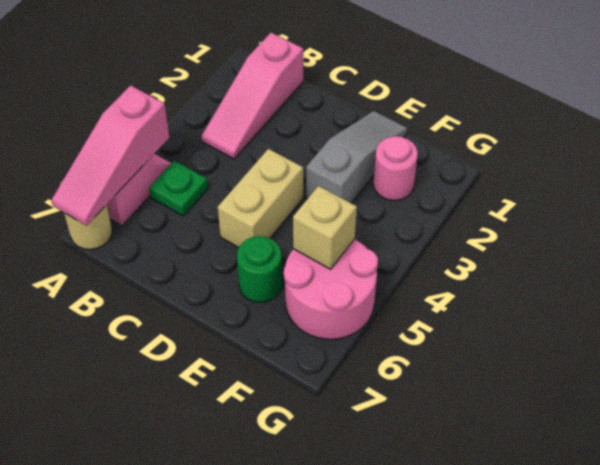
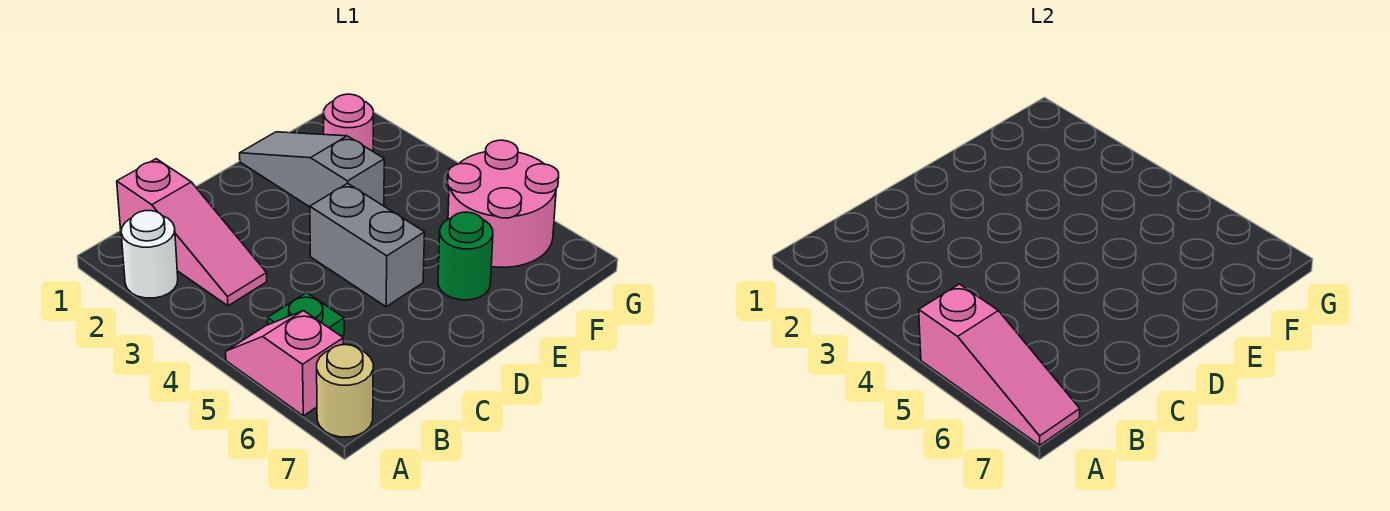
none -> white round brick A2 level 1
tan brick D4:D5 level 1 -> grey brick D4:D5 level 1
tan brick F5 level 2 -> none

